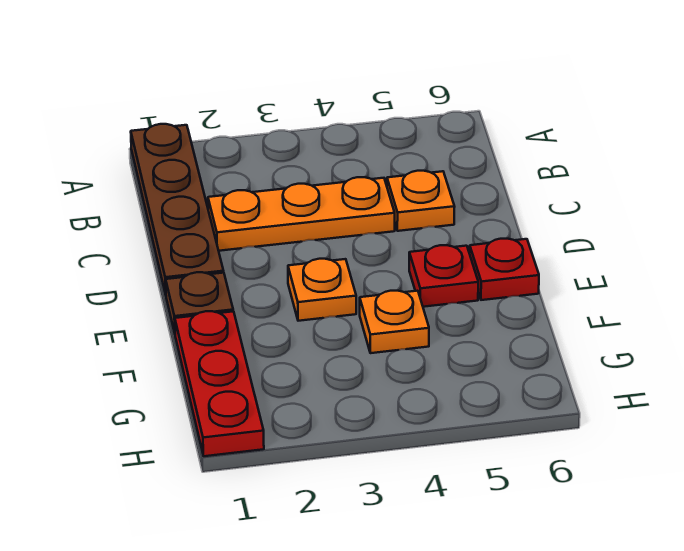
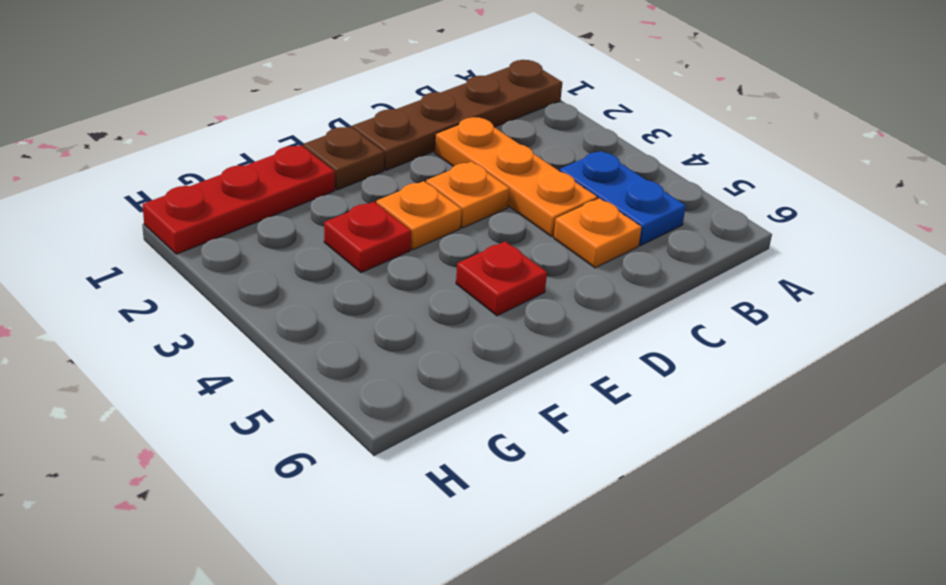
none -> blue plate B4:B5 level 1
red plate E6 level 1 -> red plate F3 level 1
orange plate F4 level 1 -> orange plate D3 level 1

